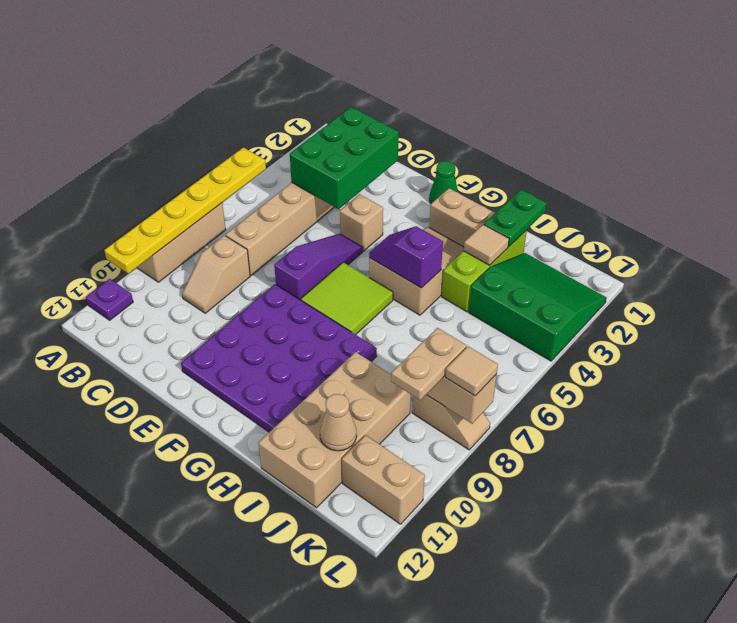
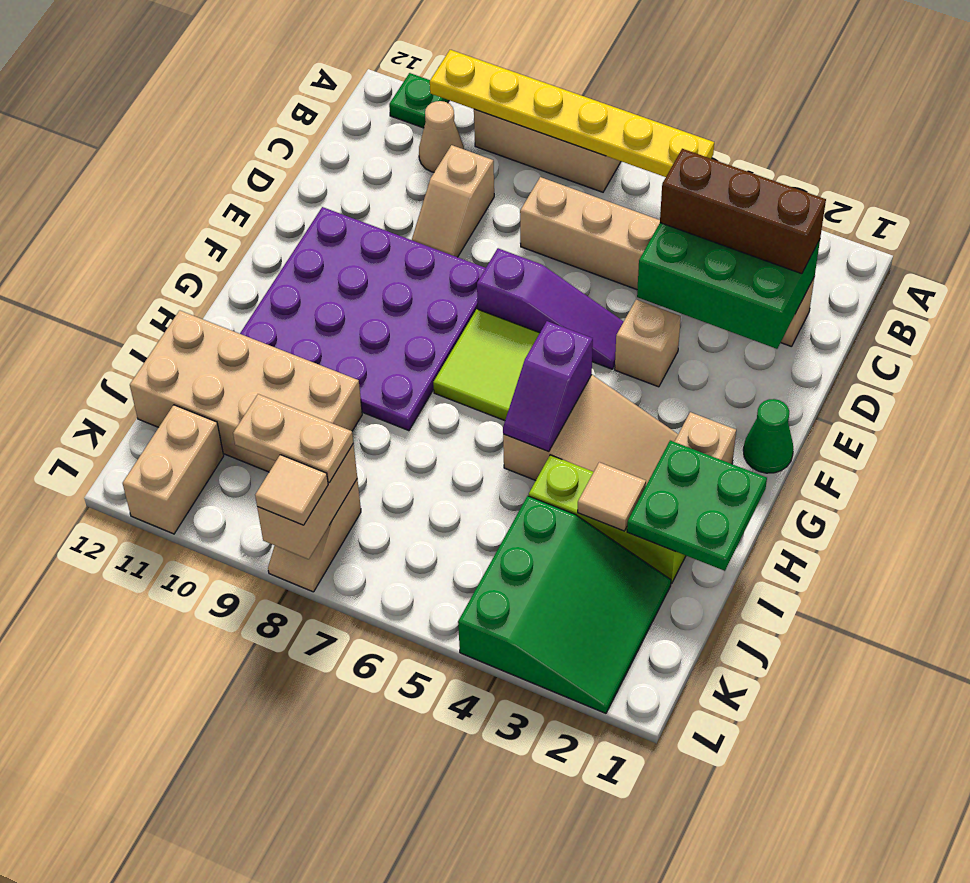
purple plate A11 level 1 -> green plate A11 level 1
none -> brown brick C2:C4 level 3
tan slope C8:C9 level 1 top 8 -> tan slope C9:D9 level 1 top C
purple slope G5:H5 level 2 top H -> purple slope G5:H5 level 2 top G
green plate I1:I2 level 2 -> green plate H1:I2 level 2
tan cone J11 level 2 -> tan cone B10 level 1

